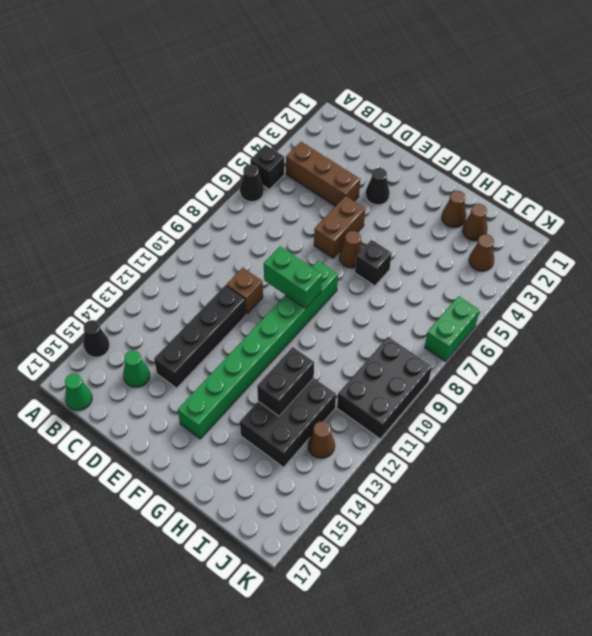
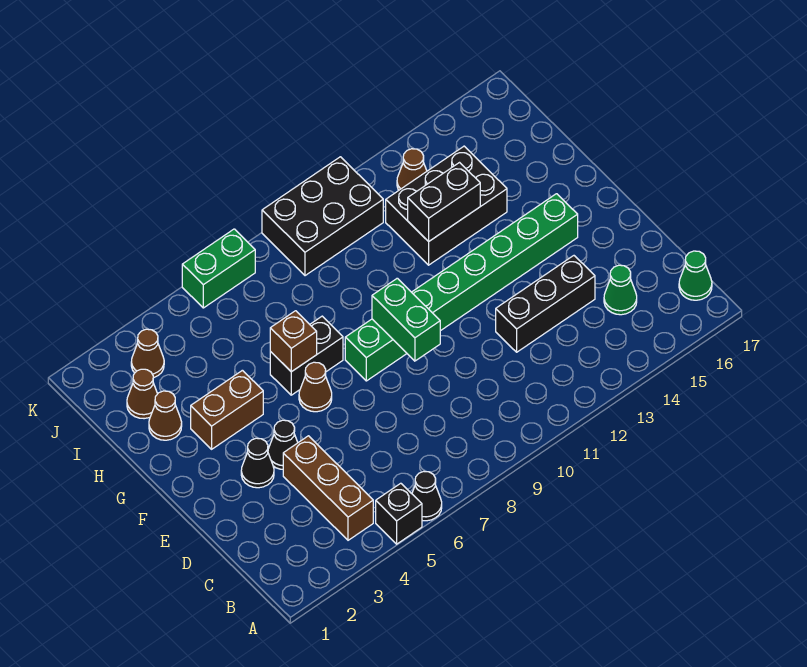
black cone A15 level 1 -> black cone E4 level 1
brown brick D10 level 1 -> brown brick G6 level 2
black brick D11:D14 level 1 -> black brick D12:D14 level 1
brown brick E5:E6 level 1 -> brown brick G3:G4 level 1
black brick G6 level 1 -> black brick G6:G7 level 1

